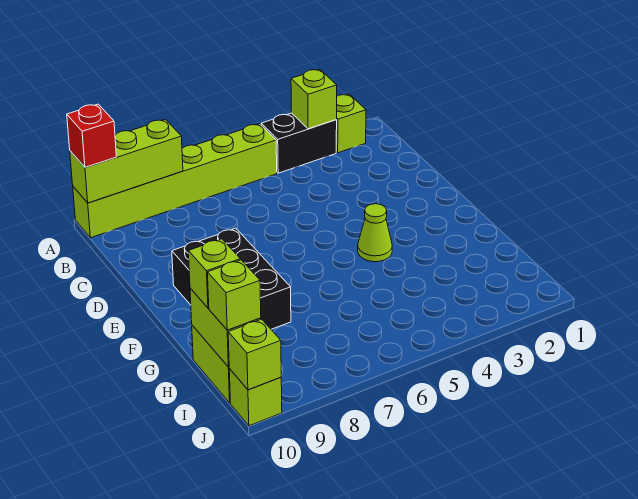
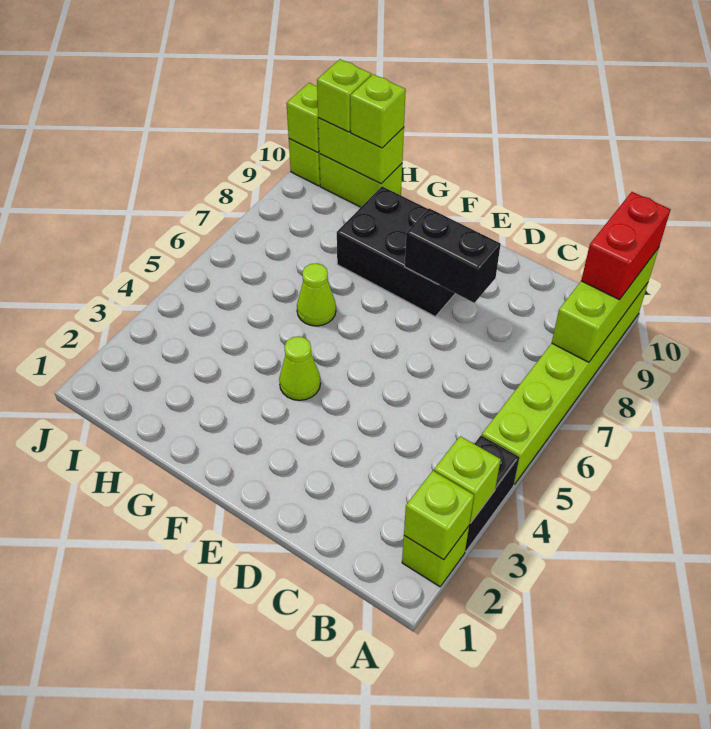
none -> lime brick A2 level 2
red brick A10 level 3 -> red brick A9:A10 level 3
none -> black brick D8:E8 level 2
none -> lime cone G6 level 1

